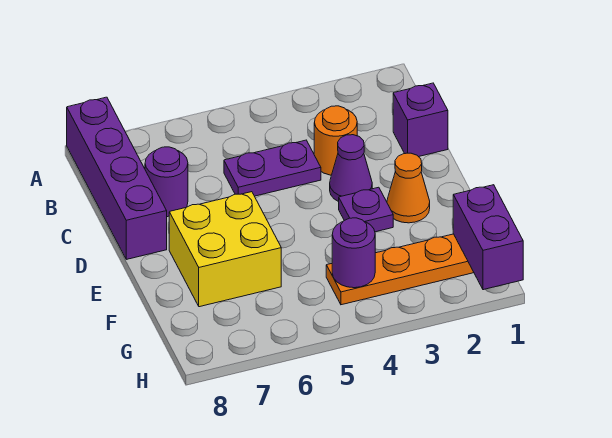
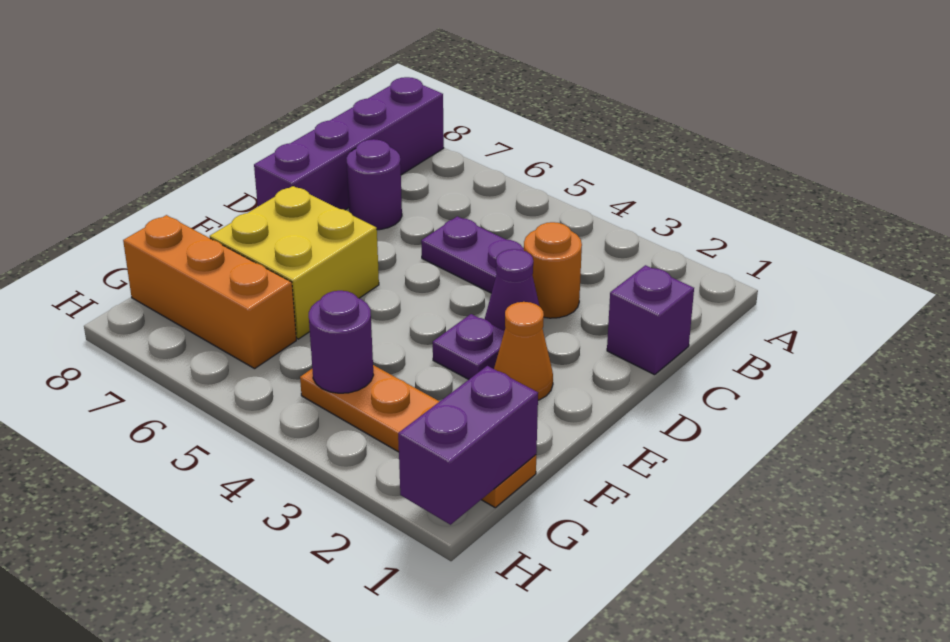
none -> orange brick G6:G8 level 1

